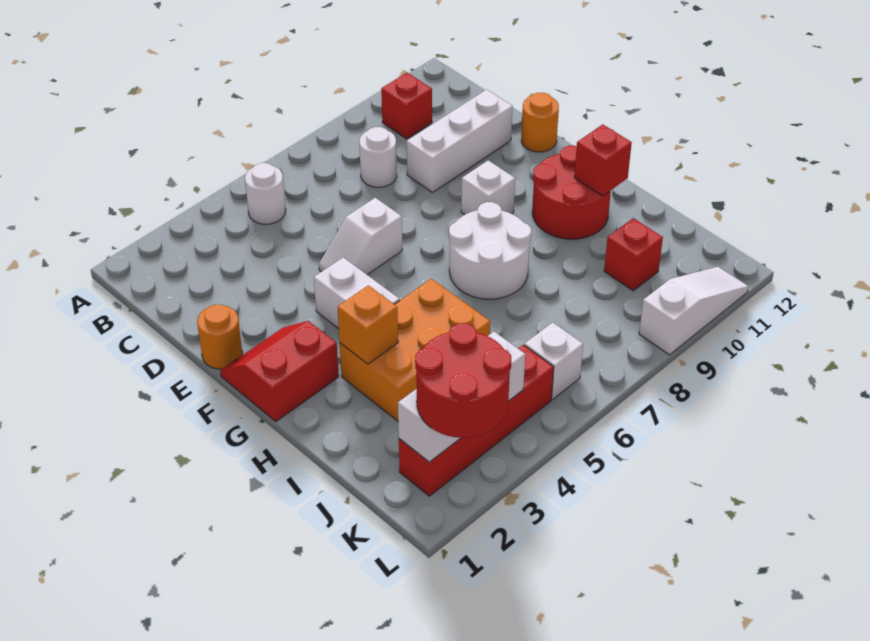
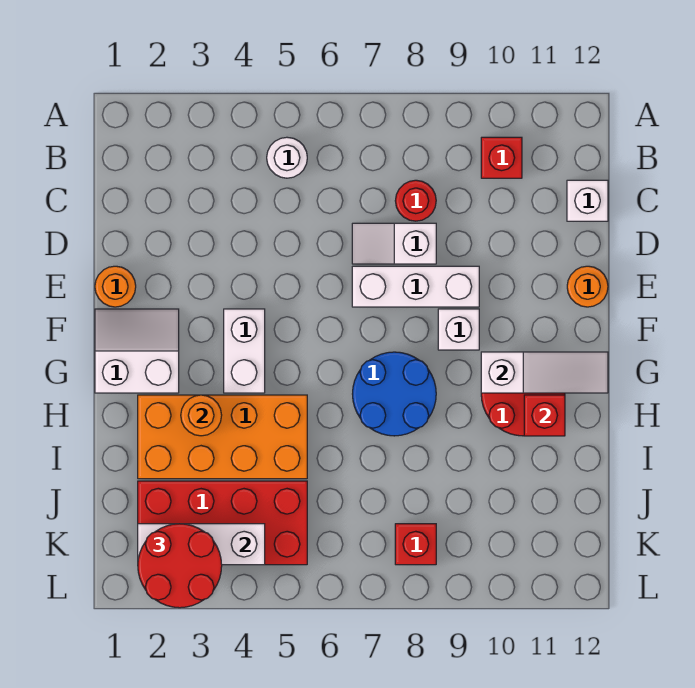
white round brick C8 level 1 -> red round brick C8 level 1
white brick D9:D11 level 1 -> white brick E7:E9 level 1
white slope E5:E6 level 1 top 6 -> white slope D7:D8 level 1 top 8
red slope F1:G2 level 1 top G -> white slope F1:G2 level 1 top G
white round brick G7:H8 level 1 -> blue round brick G7:H8 level 1
orange brick H3:I5 level 1 -> orange brick H2:I5 level 1
orange brick H3 level 2 -> orange round brick H3 level 2
red brick J10 level 1 -> red brick K8 level 1
red brick K2:K5 level 1 -> red brick J2:K5 level 1
white brick K6 level 1 -> white brick C12 level 1
white slope L9:L11 level 1 top 9 -> white slope G10:G12 level 2 top 10

